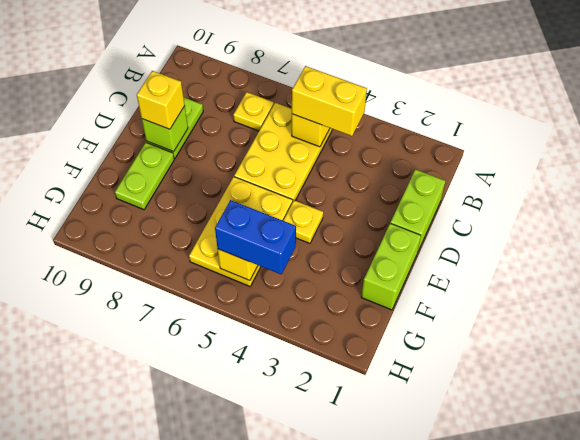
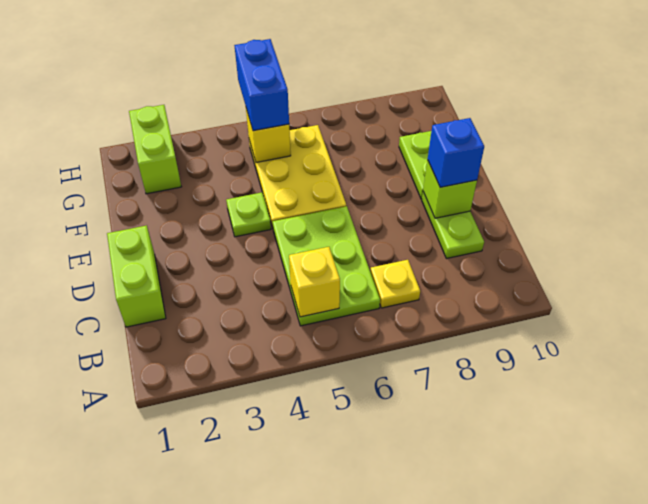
yellow brick B4:B5 level 3 -> none
yellow plate B5:D6 level 1 -> lime plate B5:D6 level 1
yellow brick D9 level 3 -> blue brick D9 level 3
lime brick E1:F1 level 1 -> lime brick G2:H2 level 1
yellow plate E4 level 1 -> lime plate E4 level 1
blue brick G4:G5 level 3 -> blue brick G5:H5 level 3

